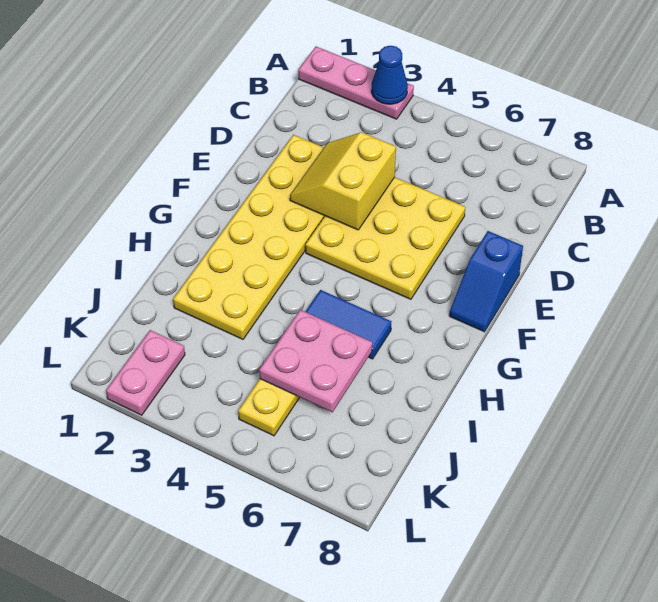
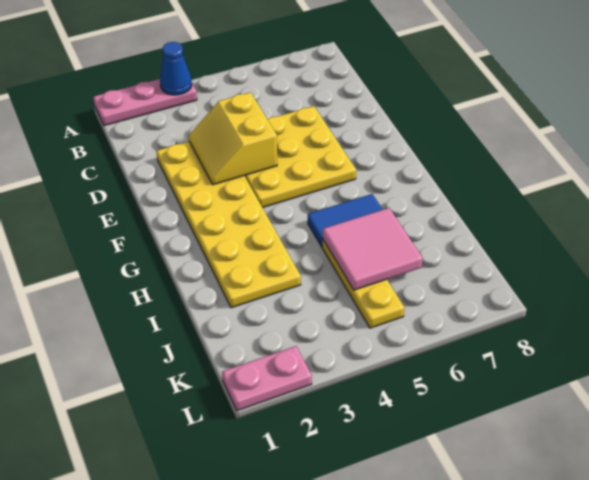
blue slope E8:F8 level 1 top E -> none
pink plate I5:J6 level 2 -> pink tile I5:J6 level 2
pink plate K2:L2 level 1 -> pink plate L1:L2 level 1

